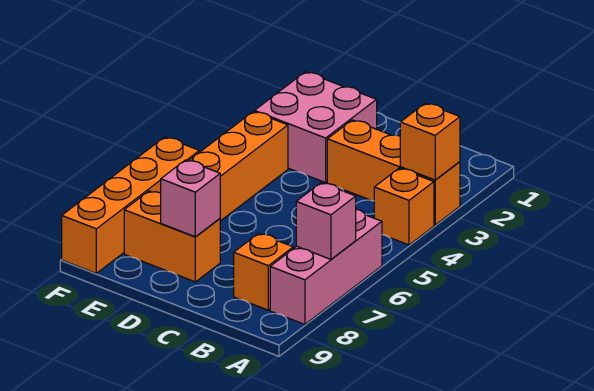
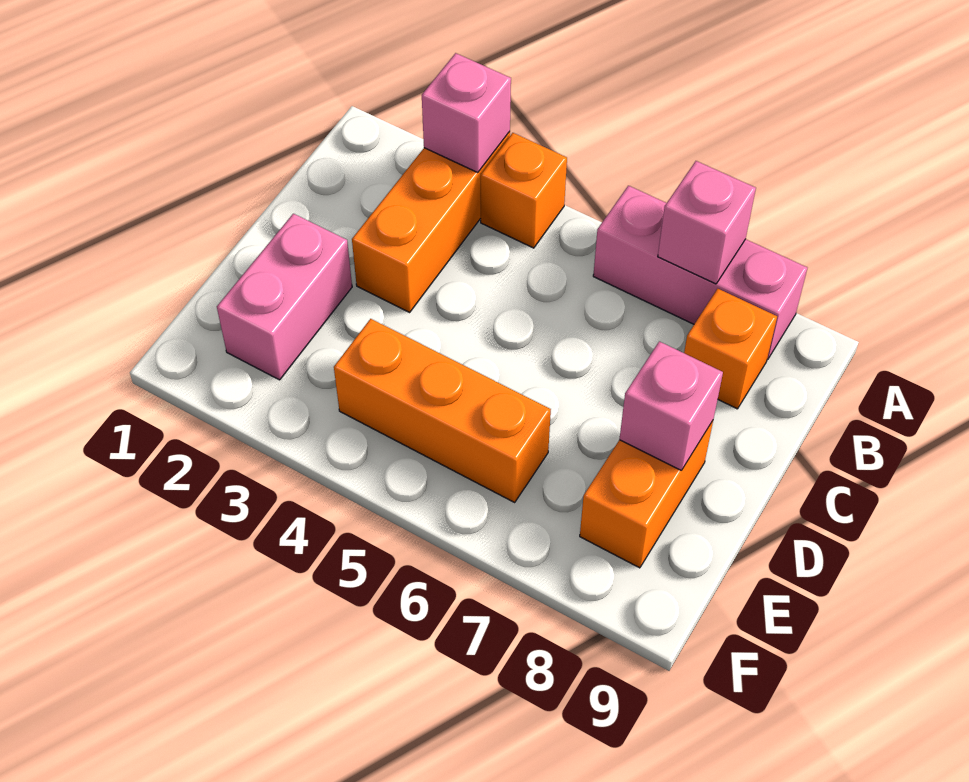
orange brick A3 level 2 -> pink brick A3 level 2
pink brick D2:E3 level 1 -> pink brick D2:E2 level 1
orange brick F6:F9 level 1 -> none

